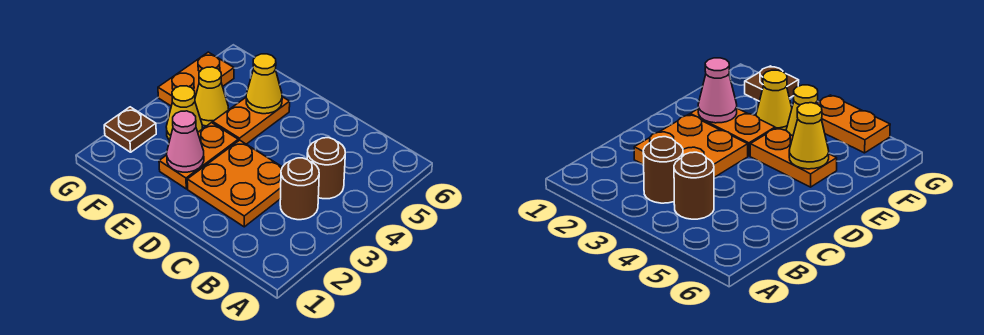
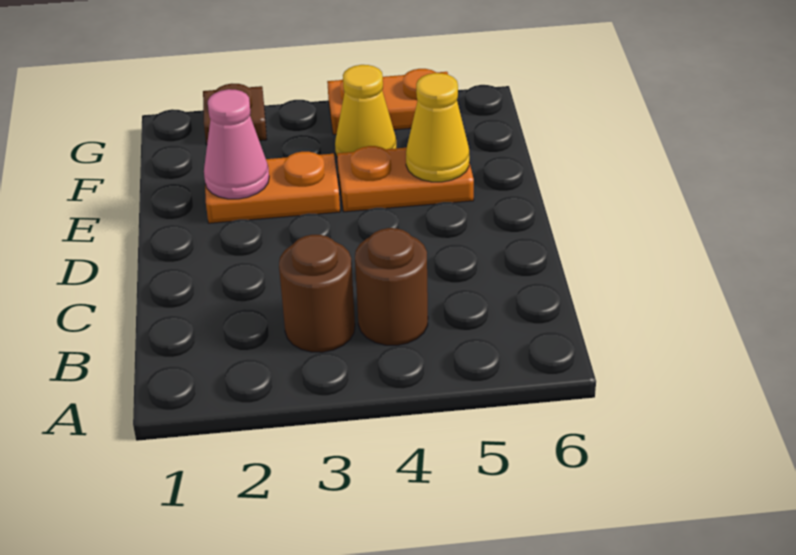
orange plate C2:D3 level 1 -> none
yellow cone F3 level 1 -> none

